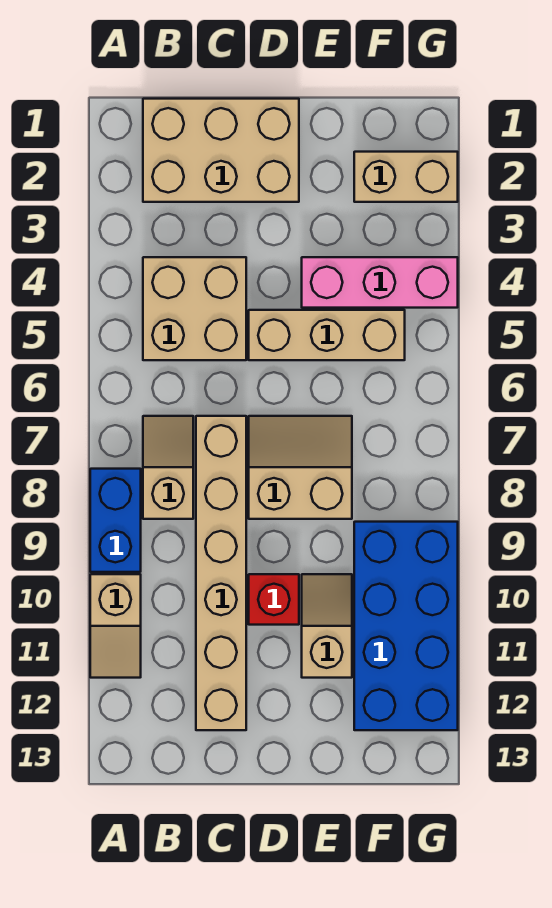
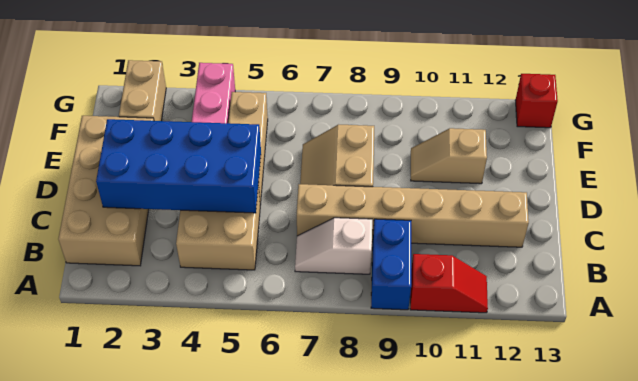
blue brick A8:A9 level 1 -> blue brick A9:B9 level 1
tan slope A10:A11 level 1 top 10 -> red slope A10:A11 level 1 top 10
tan brick B1:D2 level 1 -> tan brick B1:E2 level 1
tan slope B7:B8 level 1 top 8 -> white slope B7:B8 level 1 top 8
red brick D10 level 1 -> red brick G13 level 1
blue brick F9:G12 level 1 -> blue brick C2:D5 level 2

